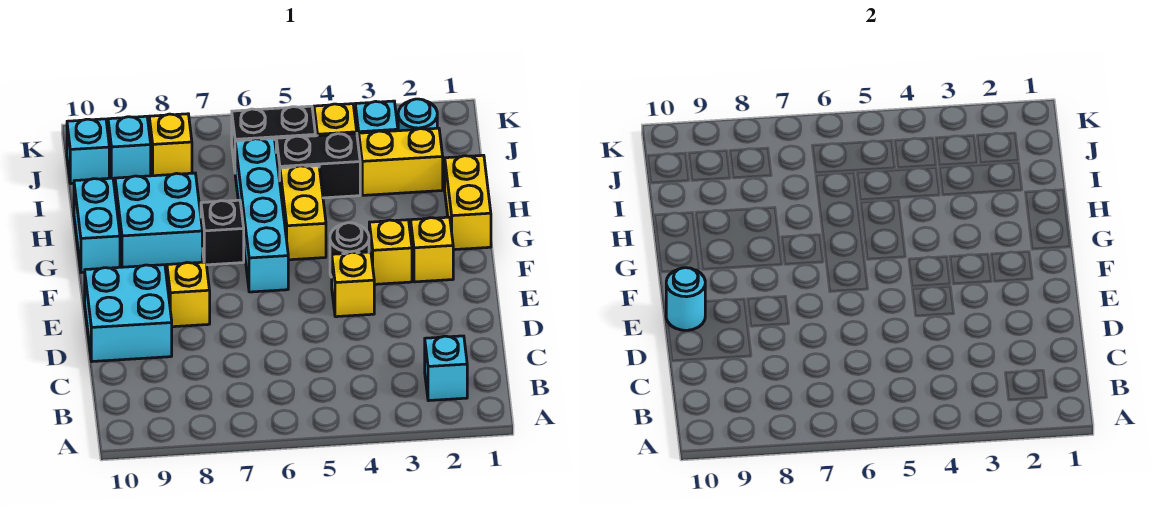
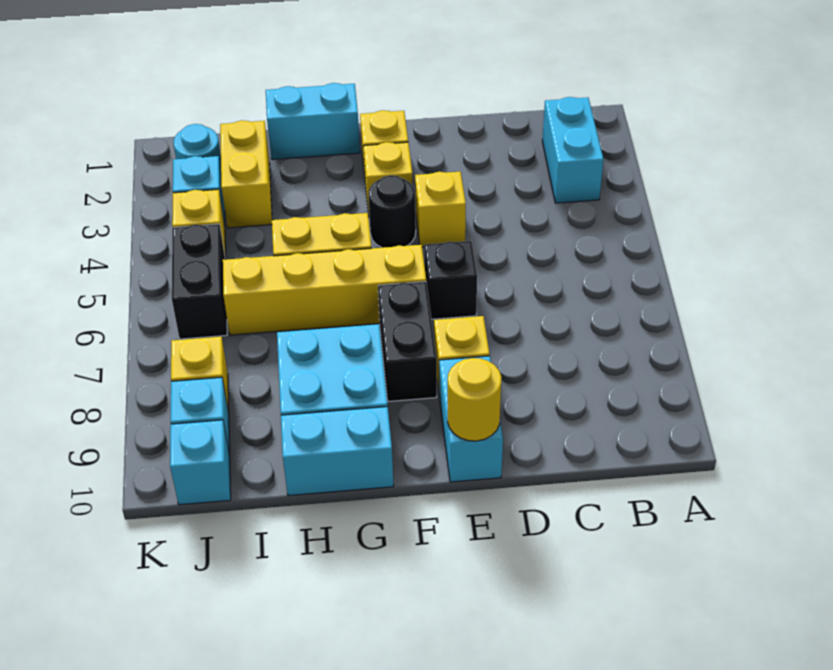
cyan brick B2 level 1 -> cyan brick B2:B3 level 1
cyan brick D9:E10 level 1 -> cyan brick E9:E10 level 1
cyan round brick E10 level 2 -> yellow round brick E10 level 2
cyan brick F6:I6 level 1 -> yellow brick F6:I6 level 1
yellow brick G1:H1 level 1 -> cyan brick G1:H1 level 1
black brick G7 level 1 -> black brick E6 level 1
black brick I4:I5 level 1 -> black brick F7:F8 level 1

